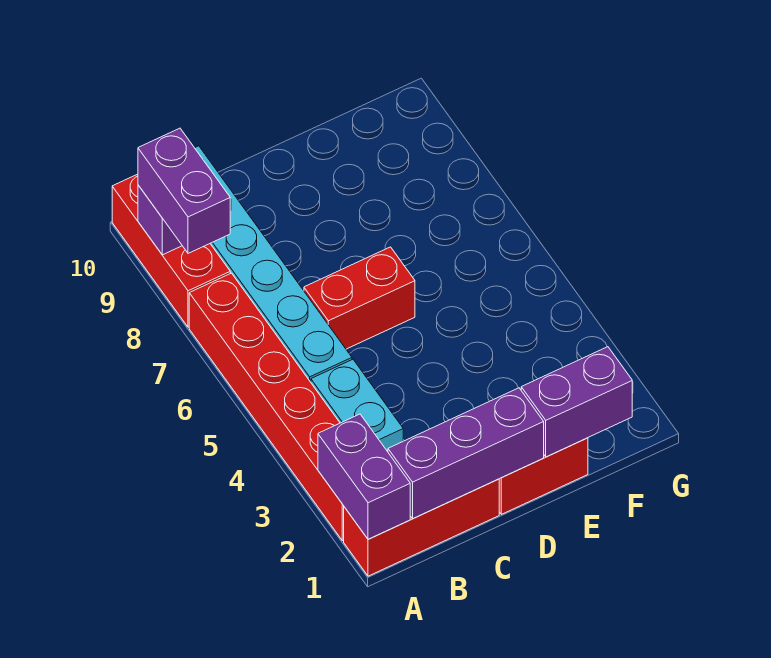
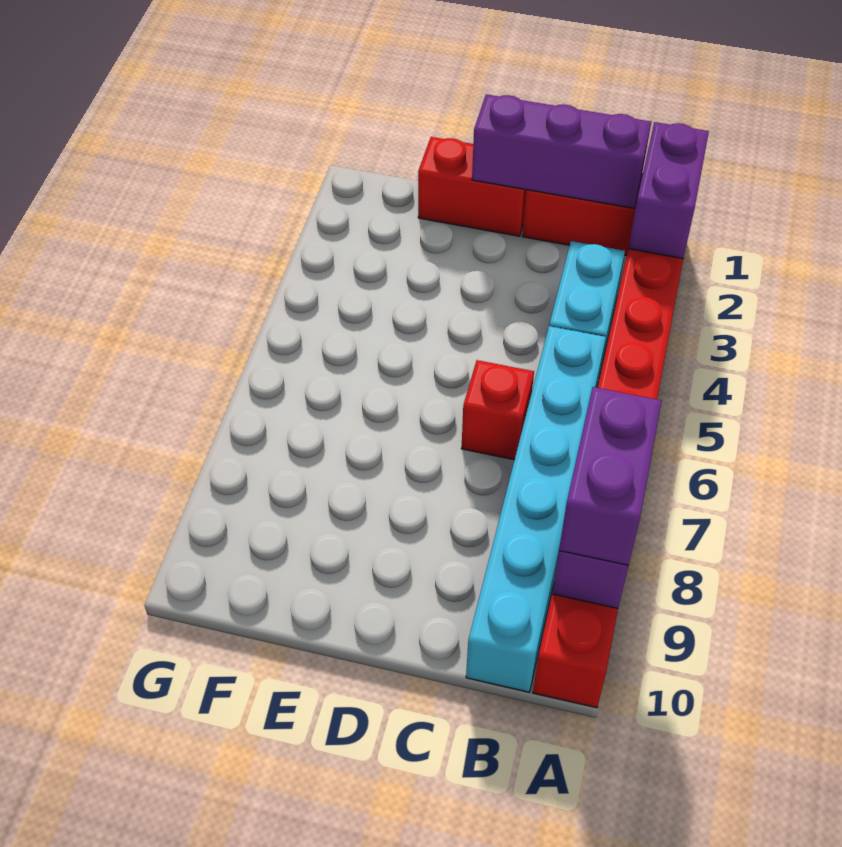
red brick C6:D6 level 1 -> red brick C6 level 1
purple brick E1:F1 level 2 -> none

